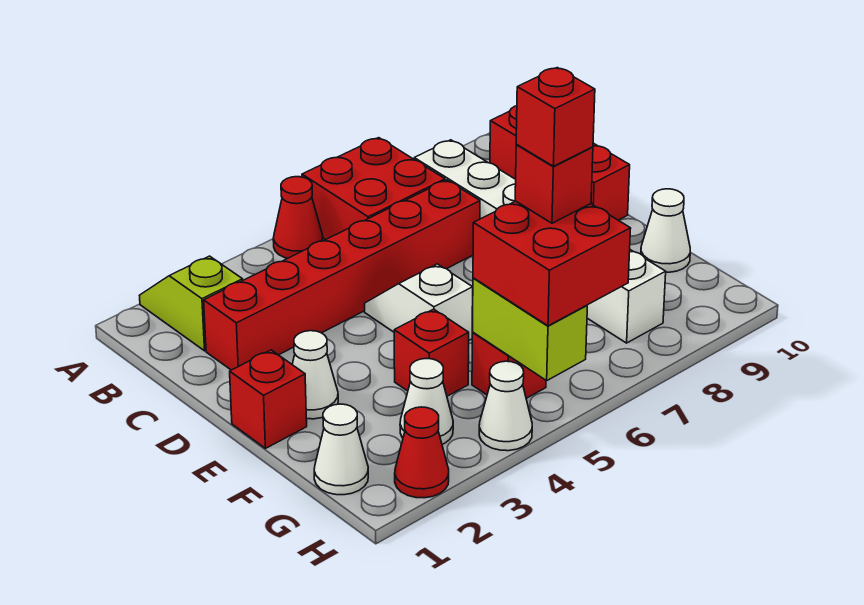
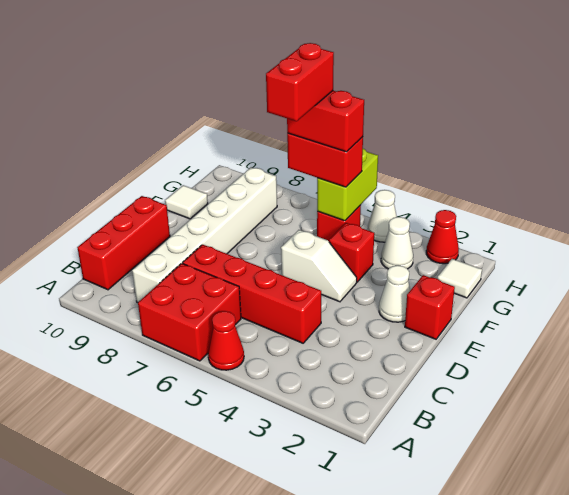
lime slope A2:B2 level 1 top B -> none
red brick C2:C7 level 1 -> red brick C4:C7 level 1
white slope D5:E5 level 1 top E -> white slope E4:E5 level 1 top 5
white cone F10 level 1 -> white tile F10 level 1
white cone G1 level 1 -> white tile G1 level 1
red brick G5:H6 level 3 -> red brick G5:G6 level 3
red brick G6 level 4 -> red brick G5:G6 level 4
red brick G6 level 5 -> red brick F6:G6 level 5

